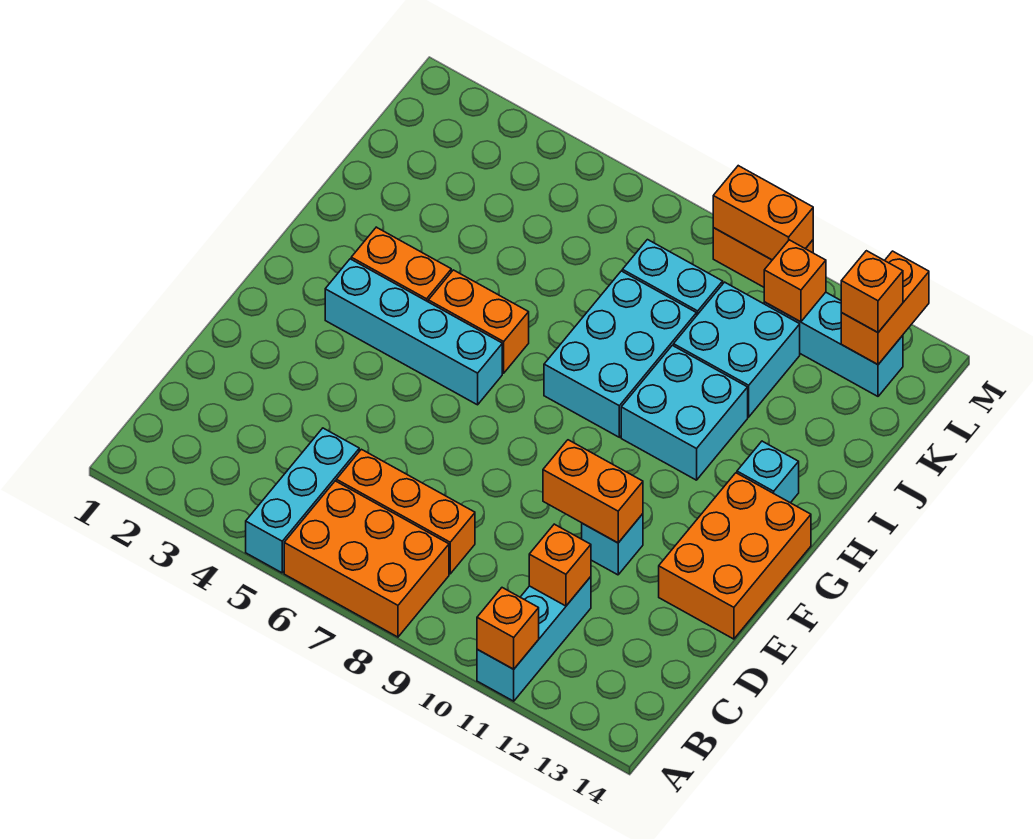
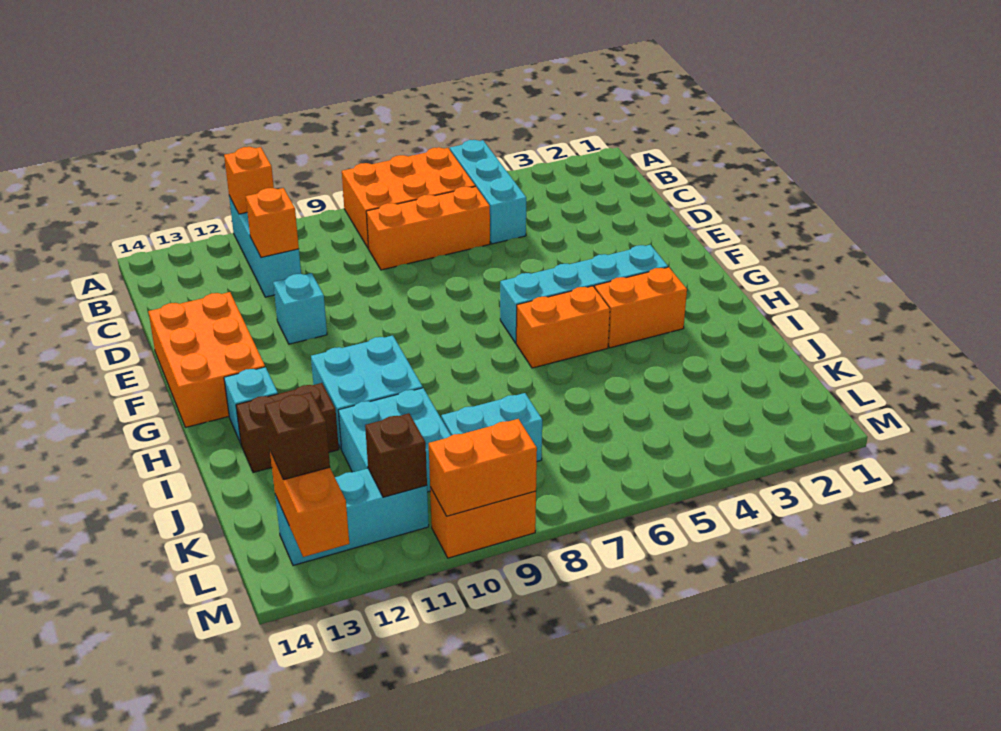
orange brick E10:E11 level 2 -> none
cyan brick H8:J9 level 1 -> none
none -> brown brick I12:I13 level 1
orange brick L11 level 2 -> brown brick L11 level 2
orange brick L13 level 3 -> brown brick L13 level 3

